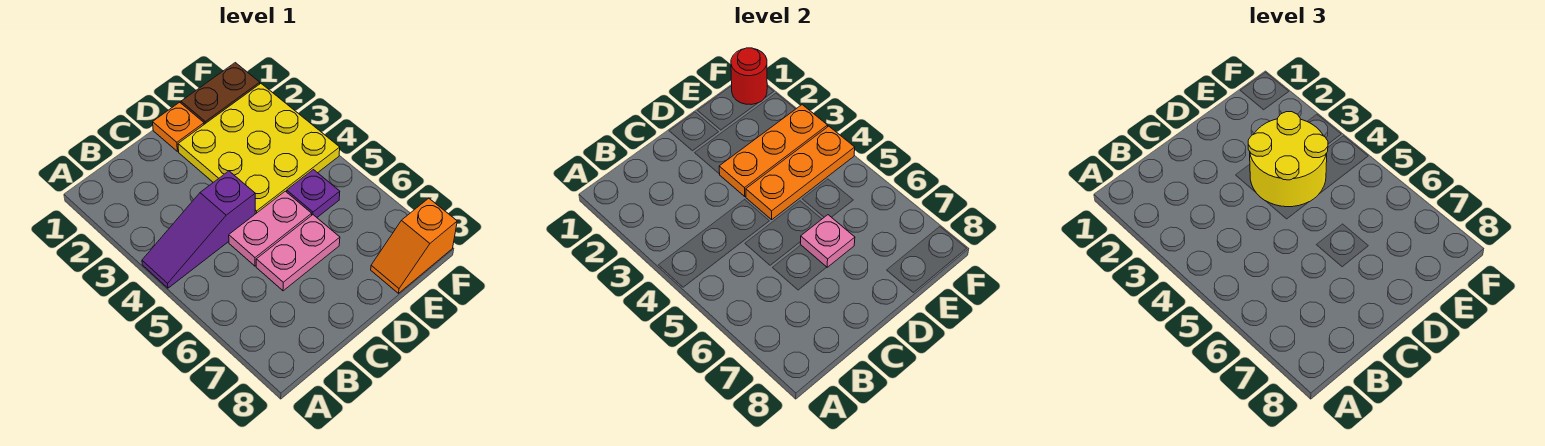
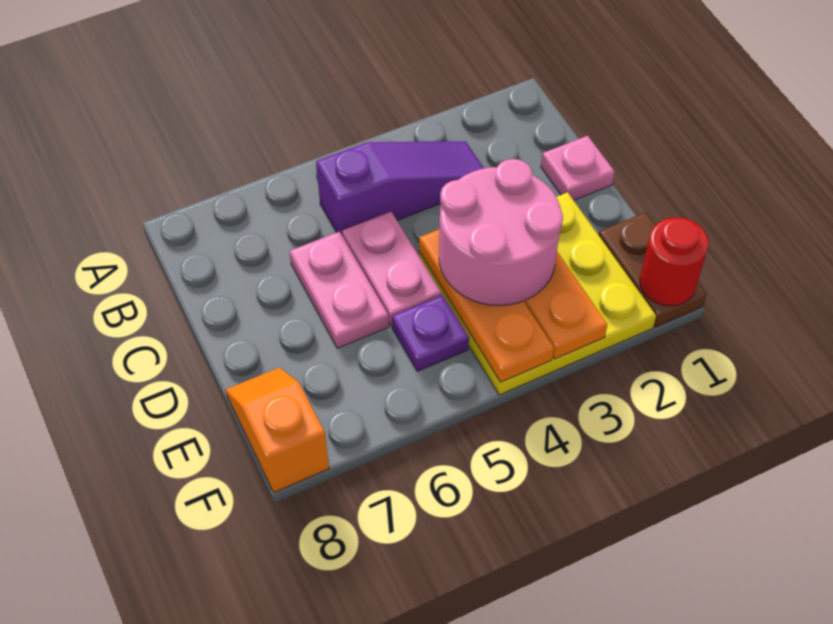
purple slope A4:C4 level 1 top C -> purple slope B3:B5 level 1 top 5
orange plate D1 level 1 -> none
yellow round brick D3:E4 level 3 -> pink round brick D3:E4 level 3
pink plate D6 level 2 -> pink plate C1 level 1

